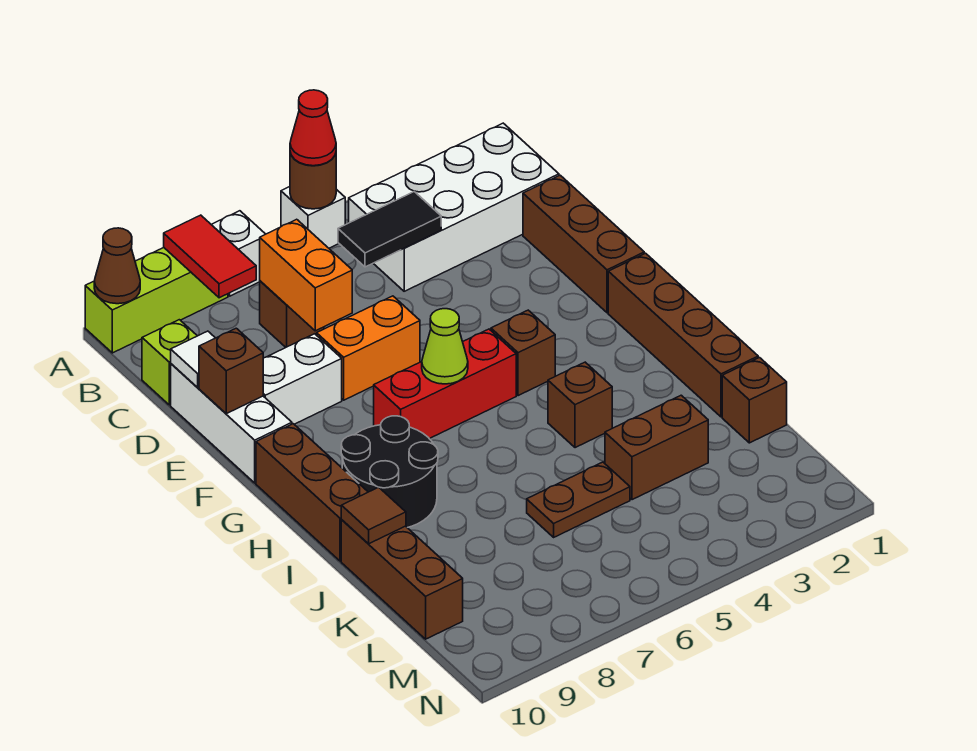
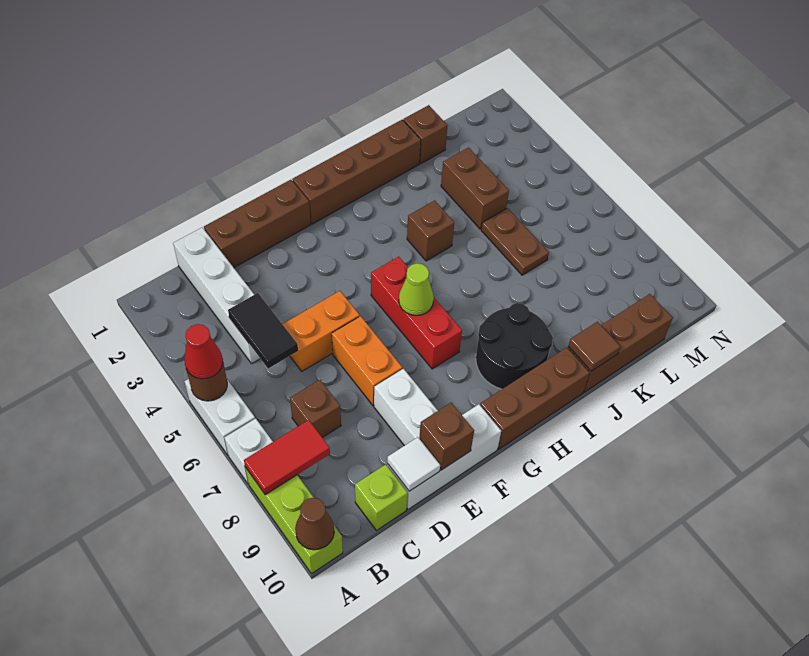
white brick A5 level 1 -> white brick A5:A6 level 1
white brick B1:C4 level 1 -> white brick C1:C4 level 1
orange brick C7:D7 level 2 -> orange brick D5:E5 level 1
brown brick G4 level 1 -> none

